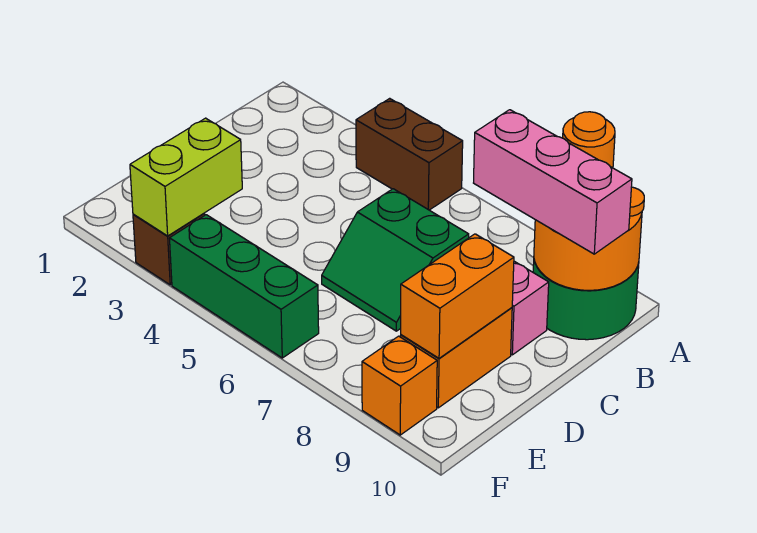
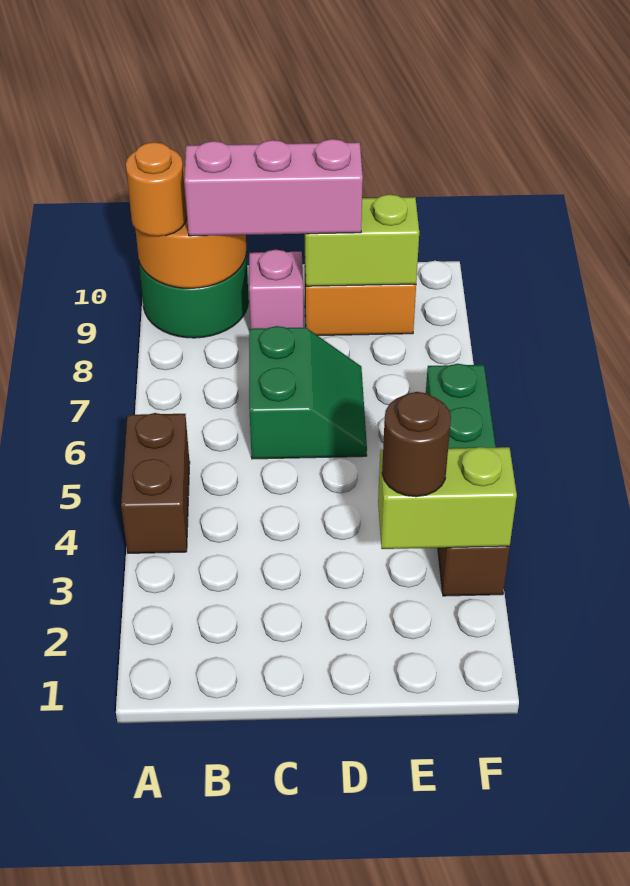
pink brick B8:B10 level 3 -> pink brick B9:D9 level 3
orange brick D9:E9 level 2 -> lime brick D9:E9 level 2
none -> brown round brick E3 level 3
orange brick F9 level 1 -> none

